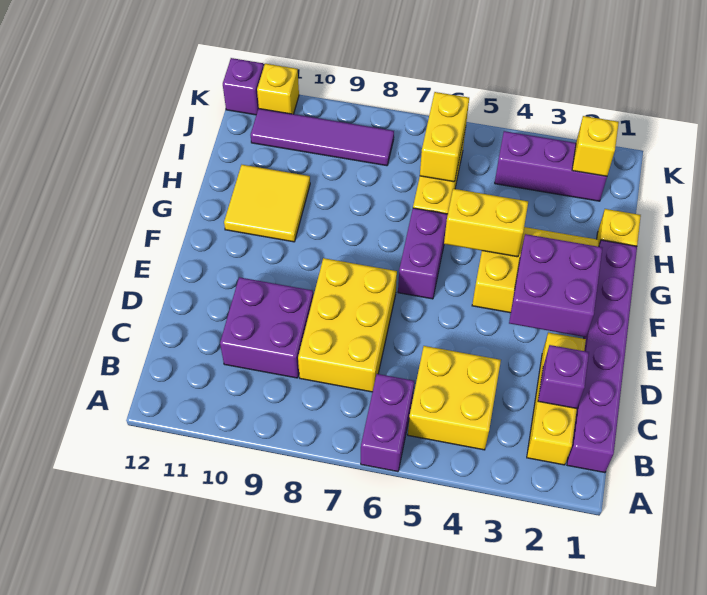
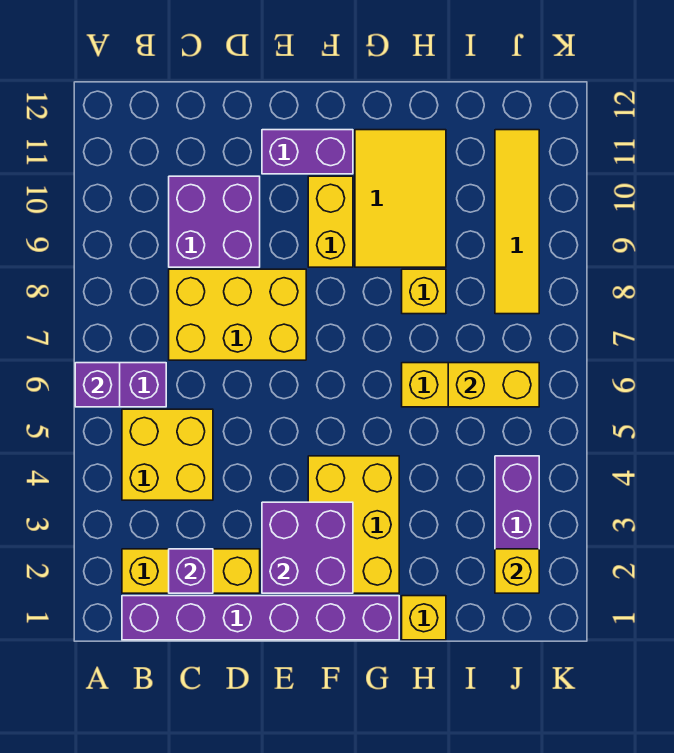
purple brick F6:G6 level 1 -> purple brick E11:F11 level 1
yellow brick G4:G5 level 2 -> yellow brick F9:F10 level 1
yellow tile G10:H11 level 1 -> yellow tile G9:H11 level 1
purple tile J8:J11 level 1 -> yellow tile J8:J11 level 1
yellow brick K11 level 1 -> yellow brick H8 level 1
purple brick K12 level 1 -> purple brick A6 level 2

